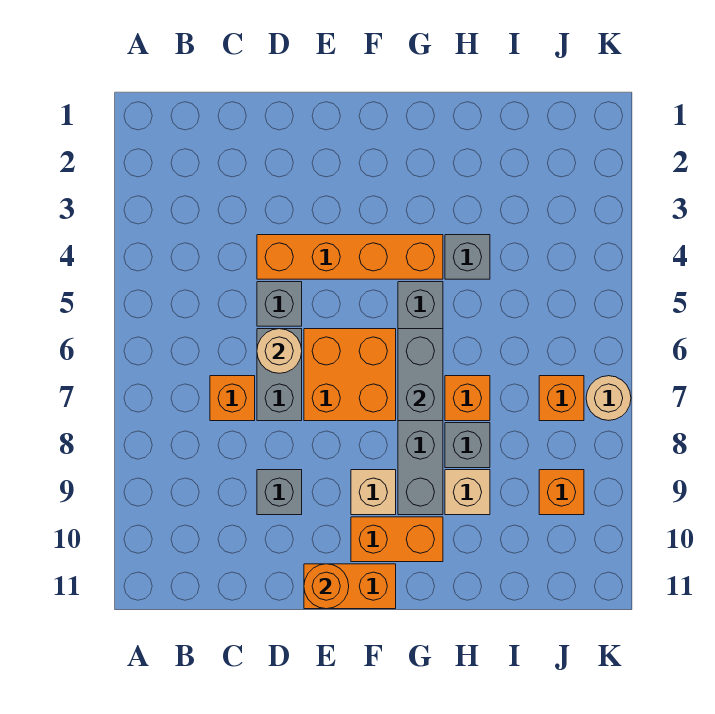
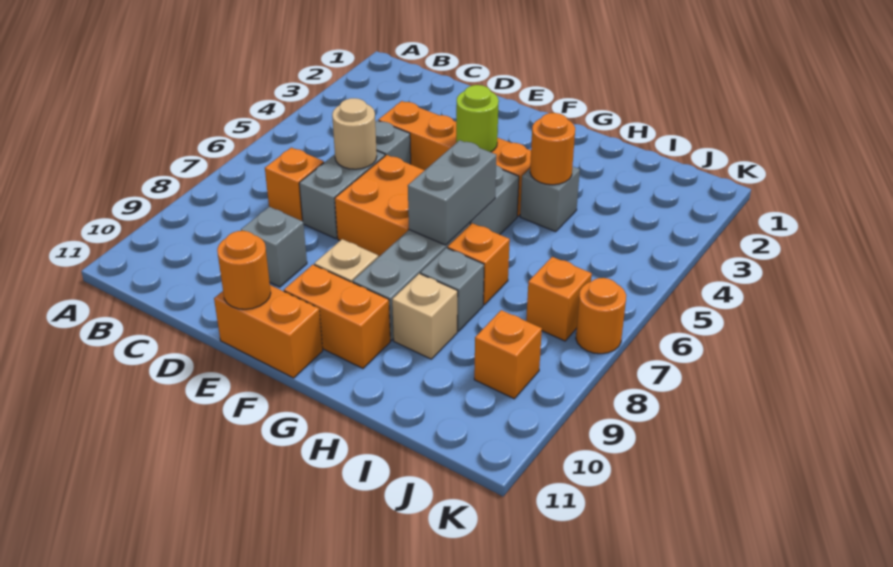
none -> lime round brick F4 level 2
none -> orange round brick H4 level 2
tan round brick K7 level 1 -> orange round brick K7 level 1

